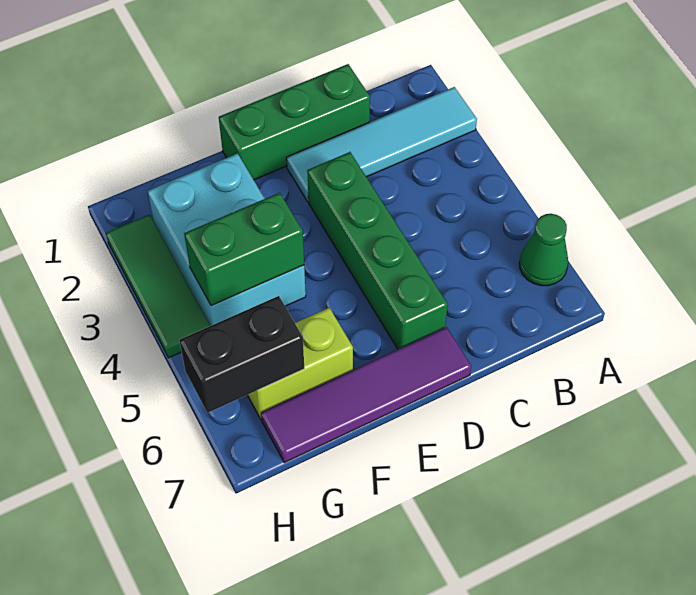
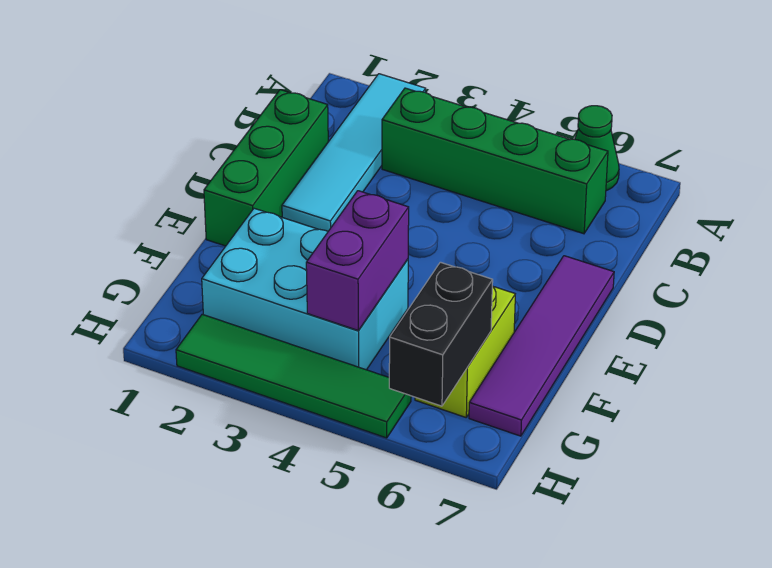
green brick D3:D6 level 1 -> green brick B3:B6 level 1
green brick F4:G4 level 2 -> purple brick F4:G4 level 2
green tile H2:H4 level 1 -> green tile H2:H5 level 1

